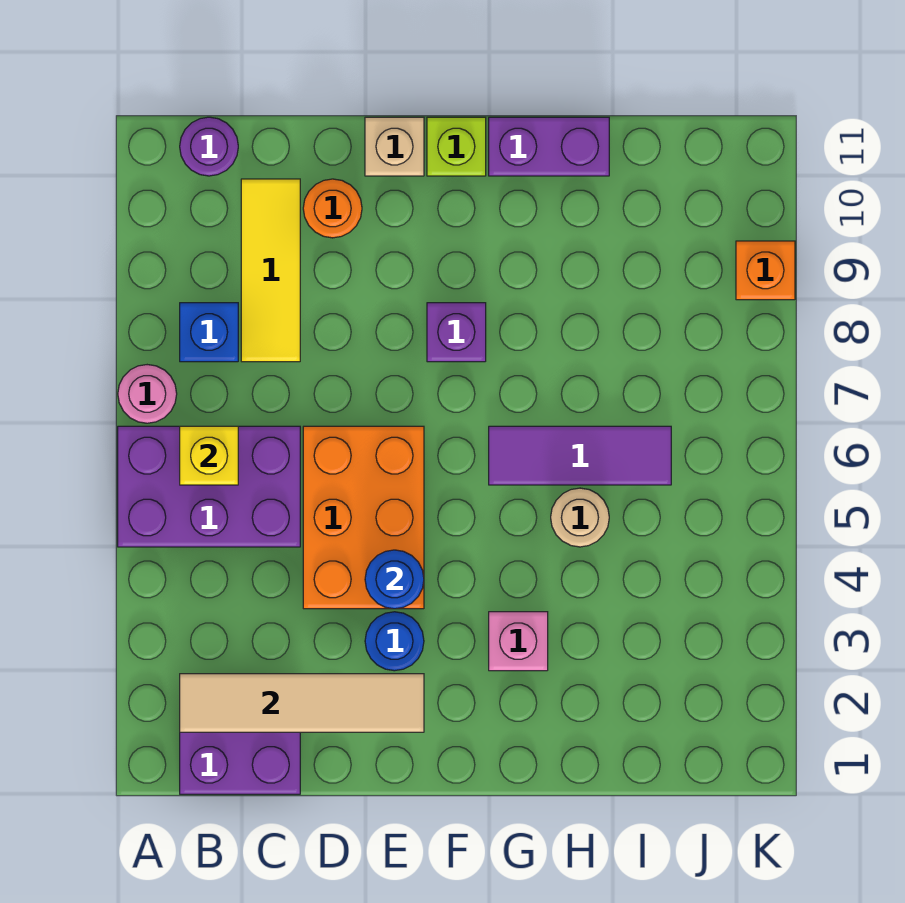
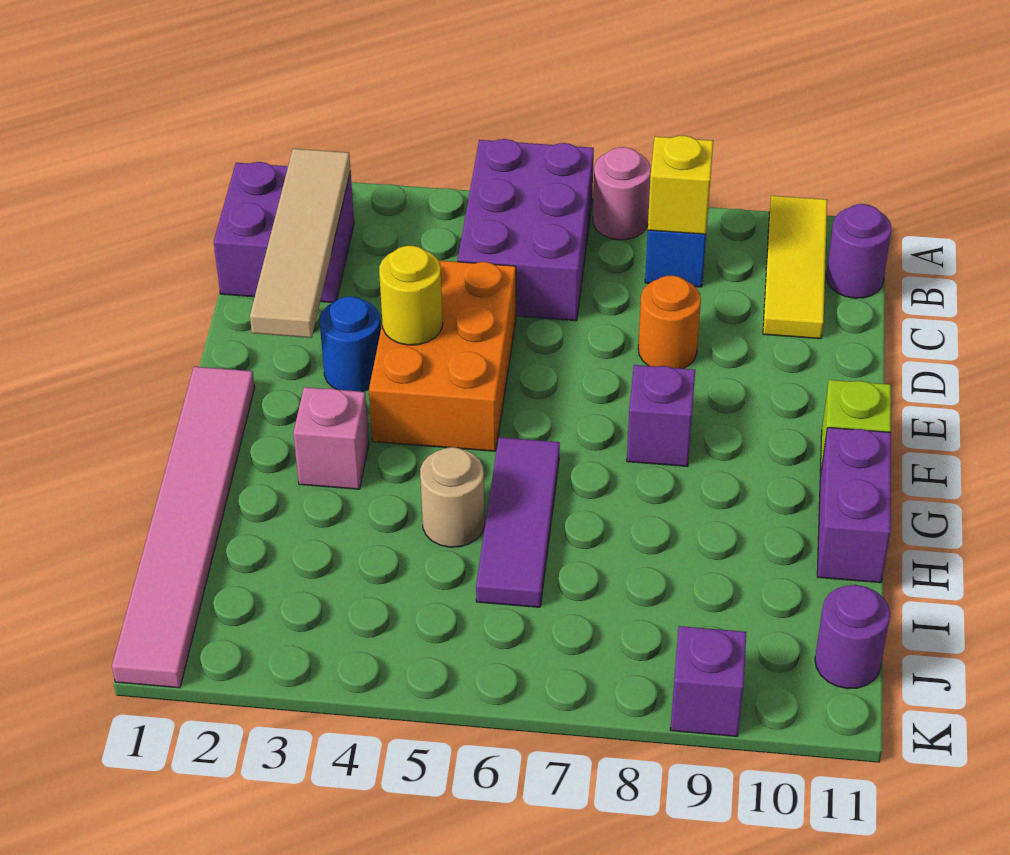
yellow brick B6 level 2 -> yellow brick B8 level 2
yellow tile C8:C10 level 1 -> yellow tile A10:C10 level 1
orange brick D4:E6 level 1 -> orange brick D4:F5 level 1
orange round brick D10 level 1 -> orange round brick D8 level 1
blue round brick E4 level 2 -> yellow round brick E4 level 2
tan brick E11 level 1 -> none
none -> pink tile F1:K1 level 1
none -> purple round brick J11 level 1
orange brick K9 level 1 -> purple brick K9 level 1

